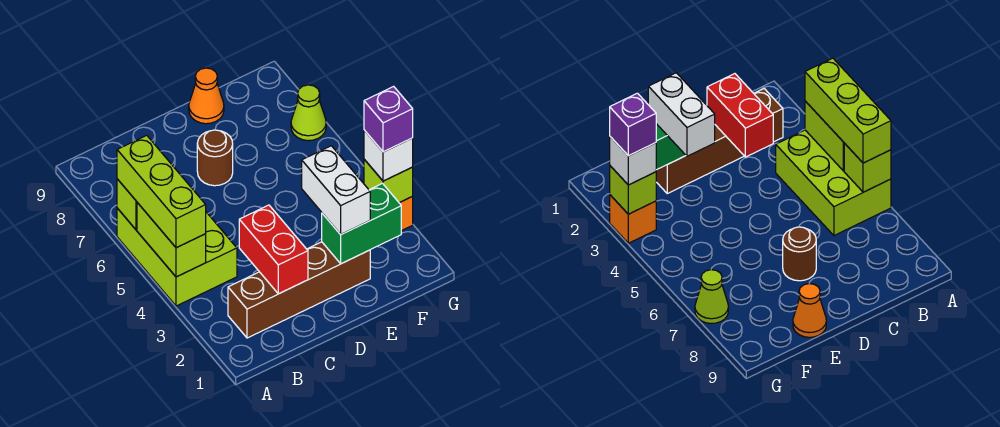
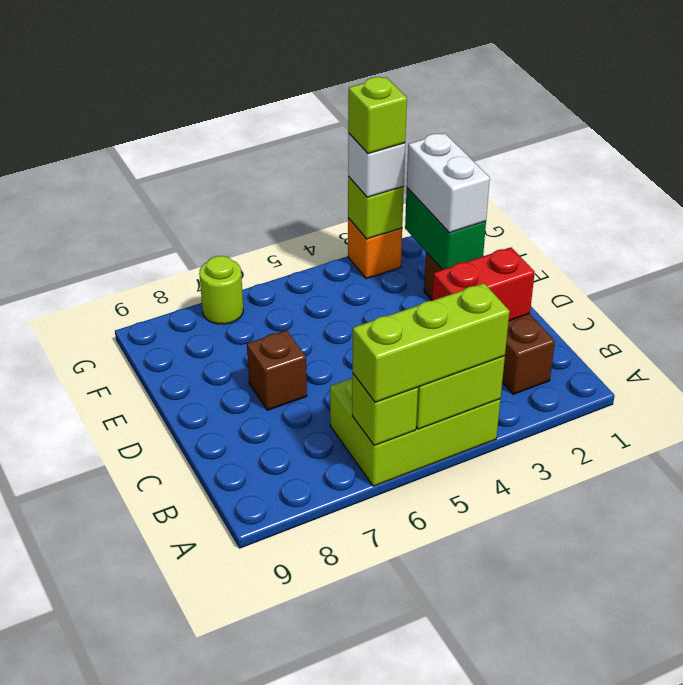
brown round brick D7 level 1 -> brown brick D7 level 1
white brick E2:E3 level 3 -> white brick E2:F2 level 3
orange cone E9 level 1 -> none
purple brick G3 level 4 -> lime brick G3 level 4
lime cone G7 level 1 -> lime round brick G7 level 1

